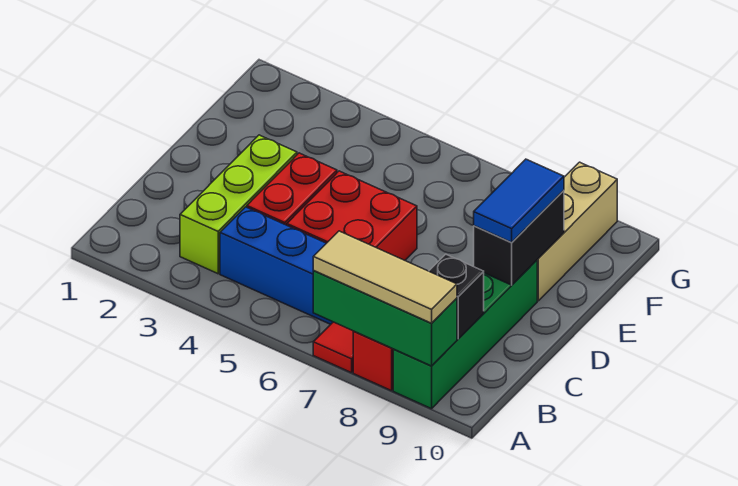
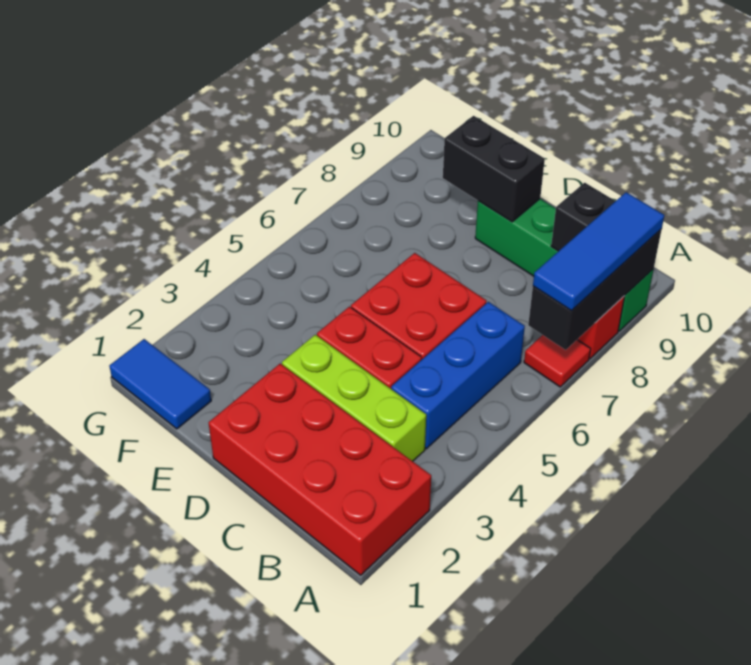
none -> red brick A1:D2 level 1
green brick A7:A9 level 2 -> black brick A7:A9 level 2
tan tile A7:A9 level 3 -> blue tile A7:A9 level 3
blue tile D9:E9 level 3 -> blue tile F1:G1 level 1
tan brick E9:G9 level 1 -> none

